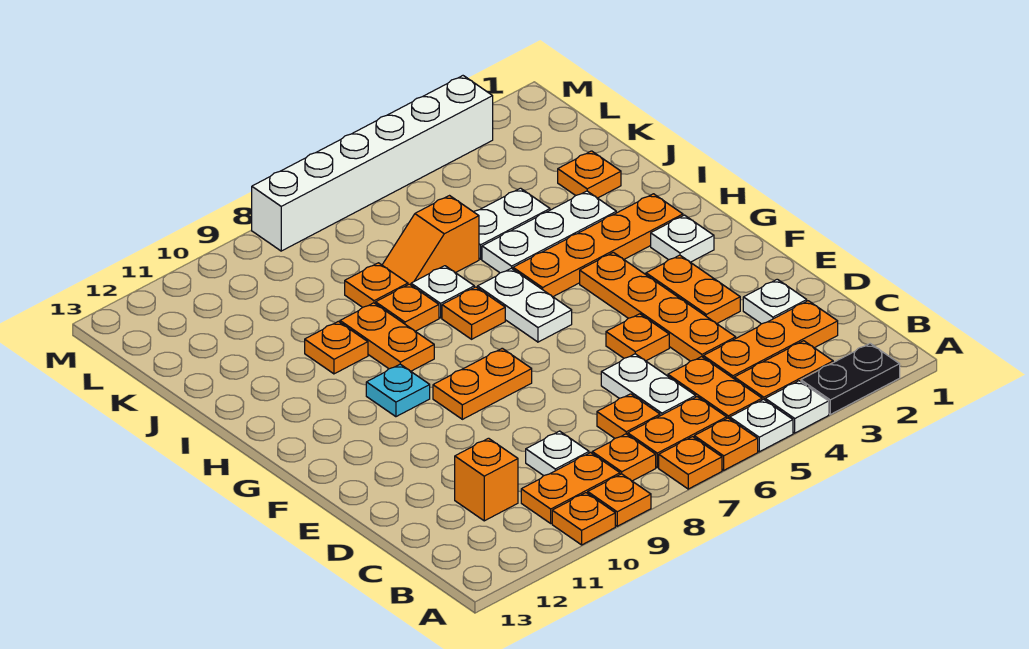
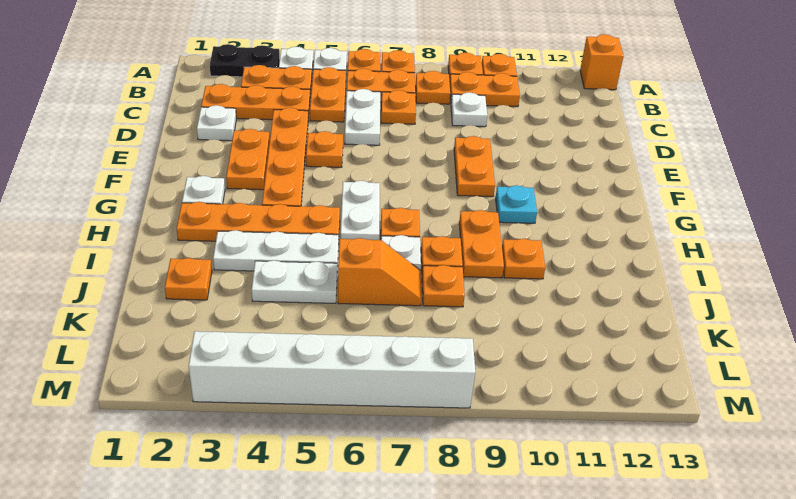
orange brick C11 level 1 -> orange brick A13 level 1
orange plate F8:F9 level 1 -> orange plate E9:F9 level 1

